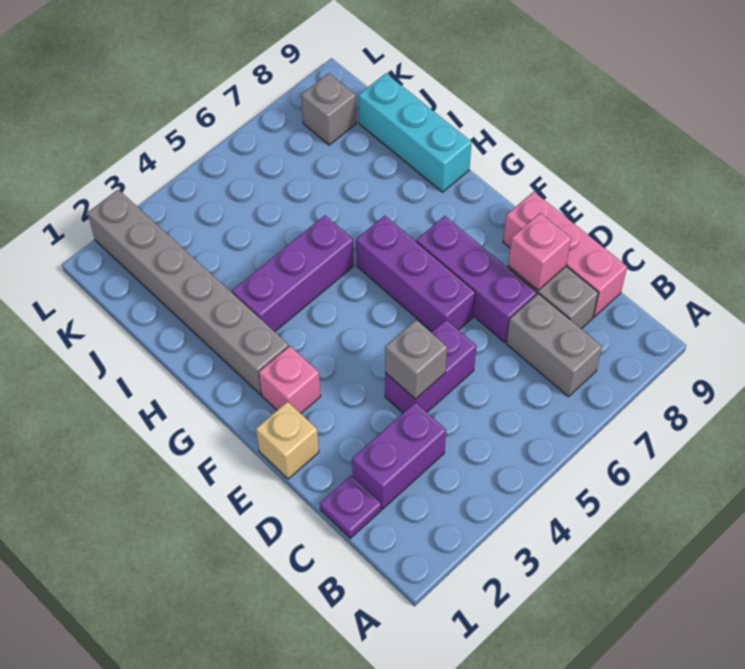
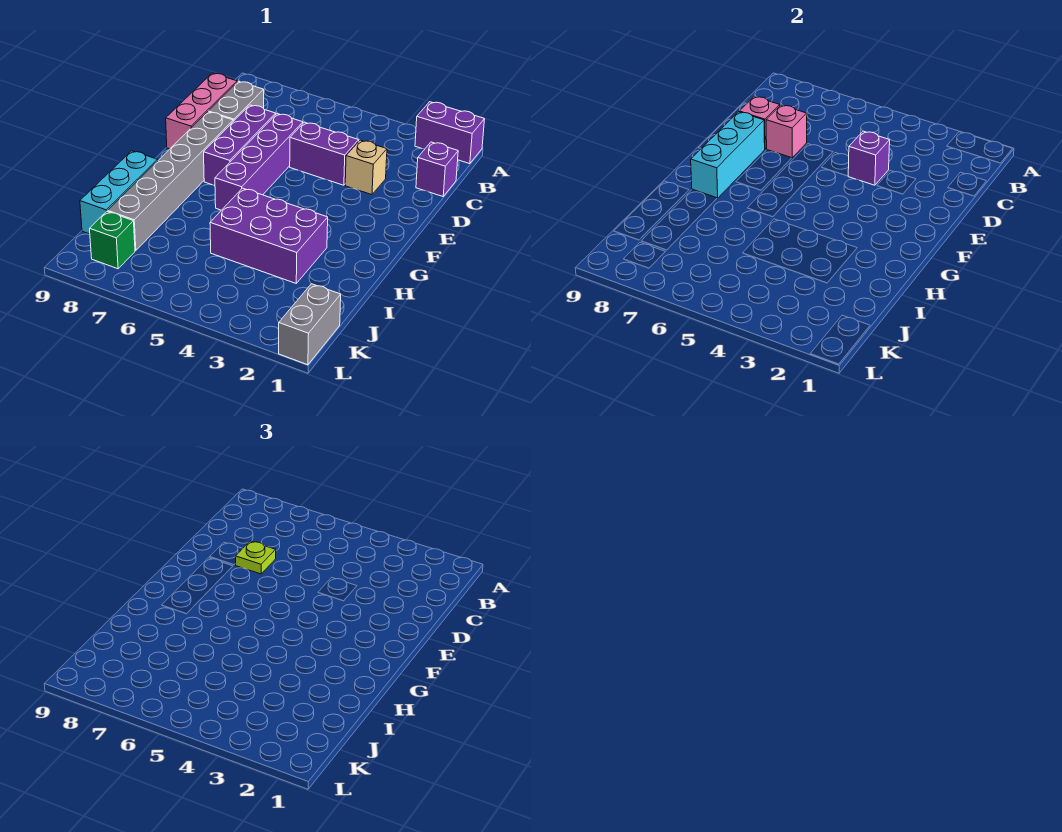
grey brick B7:C7 level 1 -> grey brick K1:L1 level 1
purple plate C1 level 1 -> purple brick C1 level 1
purple brick C2:C3 level 1 -> purple brick A1:A2 level 1
grey brick D4 level 2 -> purple brick D4 level 2
none -> lime plate D7 level 3
tan brick E1 level 1 -> tan brick D3 level 1
purple brick E6:G6 level 1 -> purple brick D6:G6 level 1
none -> cyan brick E8:G8 level 2
pink brick F2 level 1 -> pink brick D7 level 2
grey brick G2:L2 level 1 -> grey brick E8:J8 level 1
purple brick H3:H5 level 1 -> purple brick H3:I5 level 1
grey brick K8 level 1 -> green brick K8 level 1

